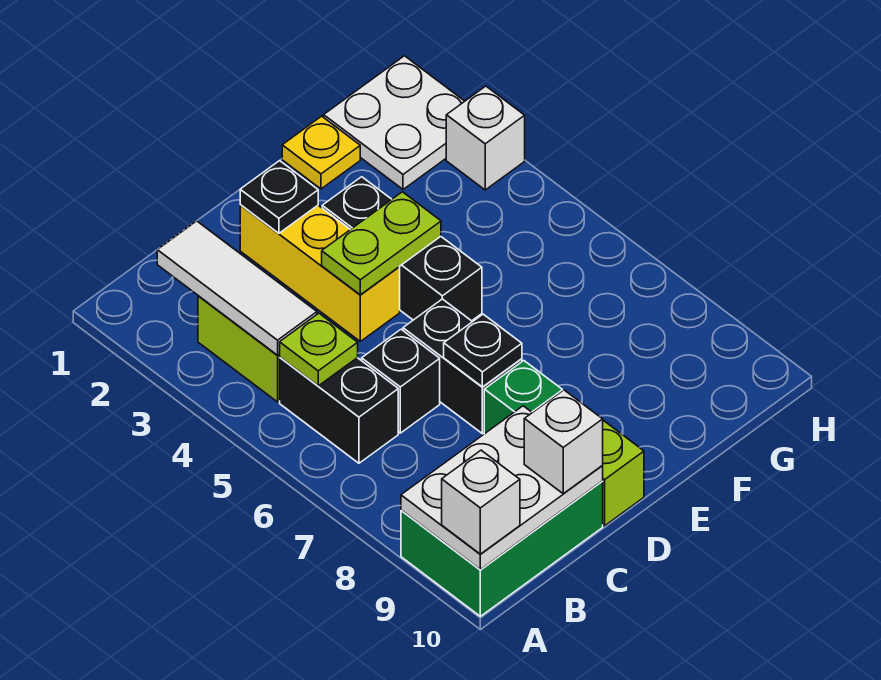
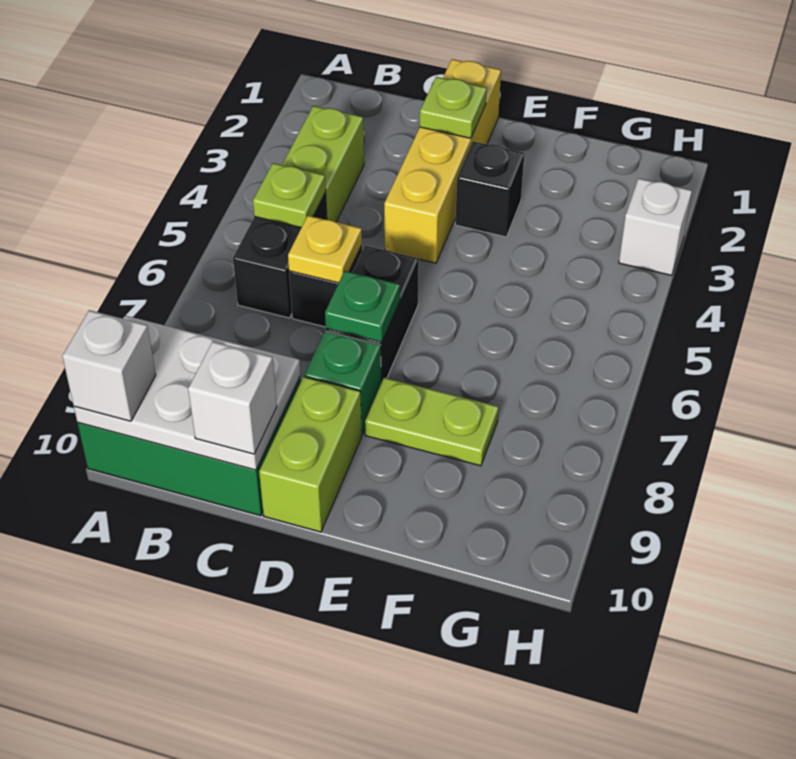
white tile B2:B4 level 2 -> none
yellow brick D2:D4 level 1 -> yellow brick D1:D4 level 1
black plate D2 level 2 -> lime plate D2 level 2
lime plate D4:E4 level 2 -> lime plate E8:F8 level 1
black plate D7 level 2 -> green plate D7 level 2
black brick E3:E5 level 1 -> black brick E3 level 1
yellow plate F1 level 1 -> yellow plate C6 level 2
white plate G1:H2 level 1 -> none

